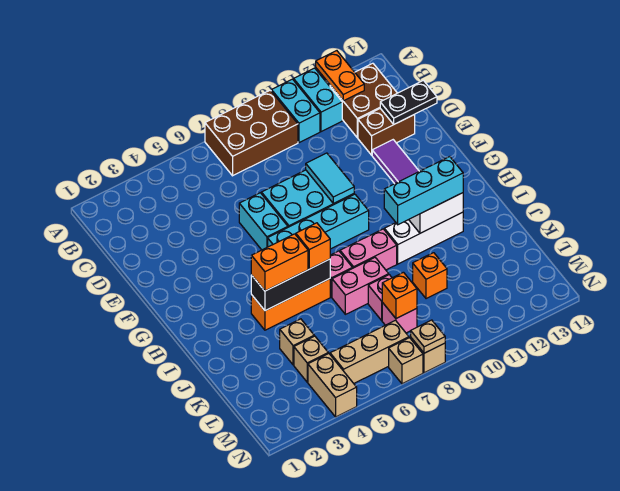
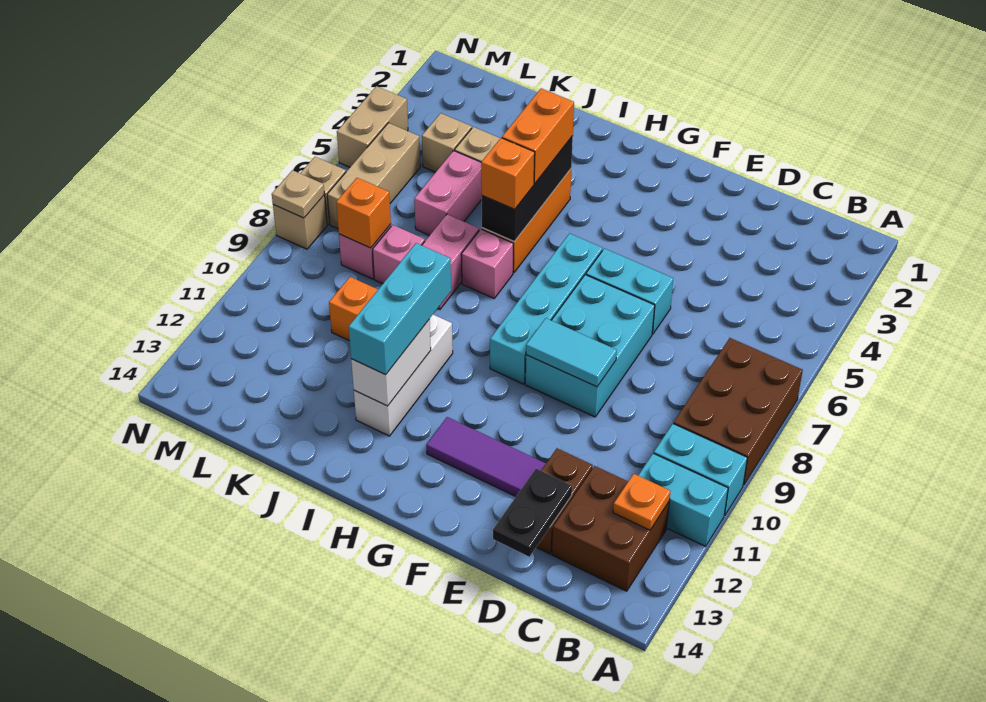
orange plate A12:B12 level 2 -> orange plate B12 level 2
pink brick I8:I9 level 1 -> pink brick K5:K6 level 1
tan brick M4:N4 level 1 -> tan brick N4:N5 level 1

